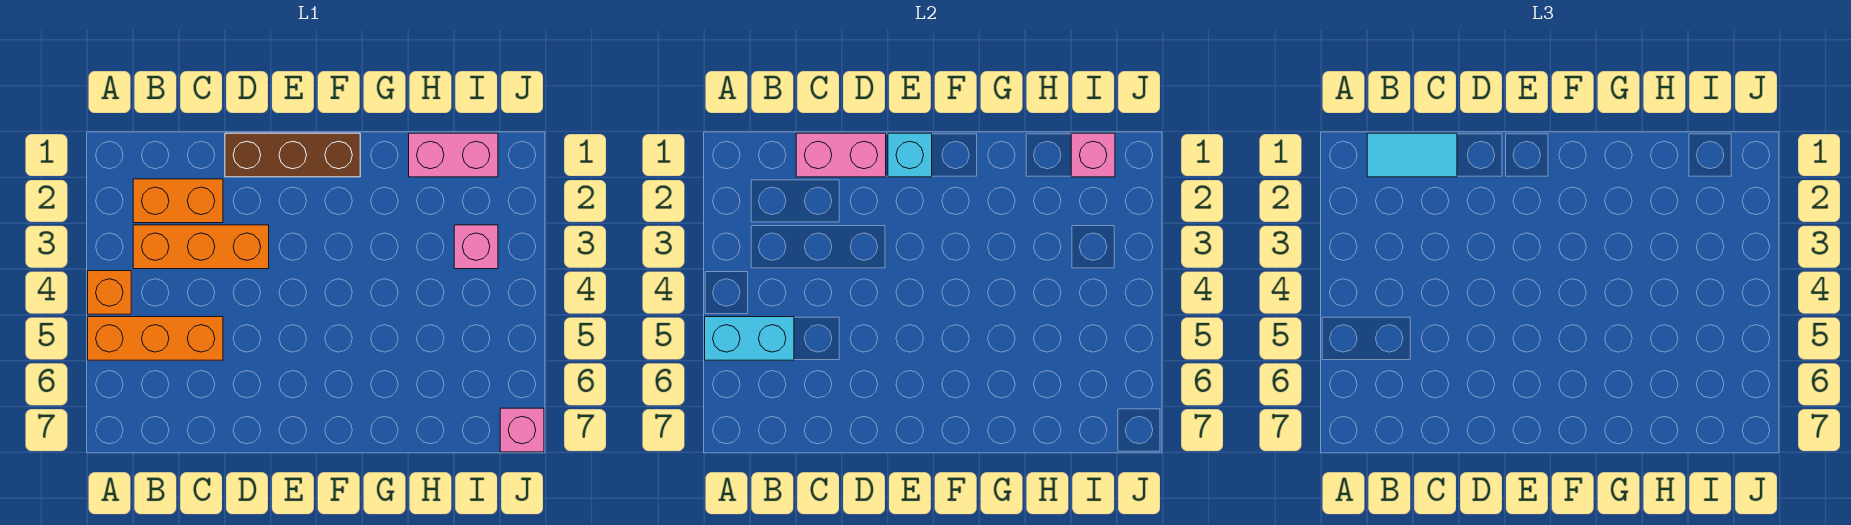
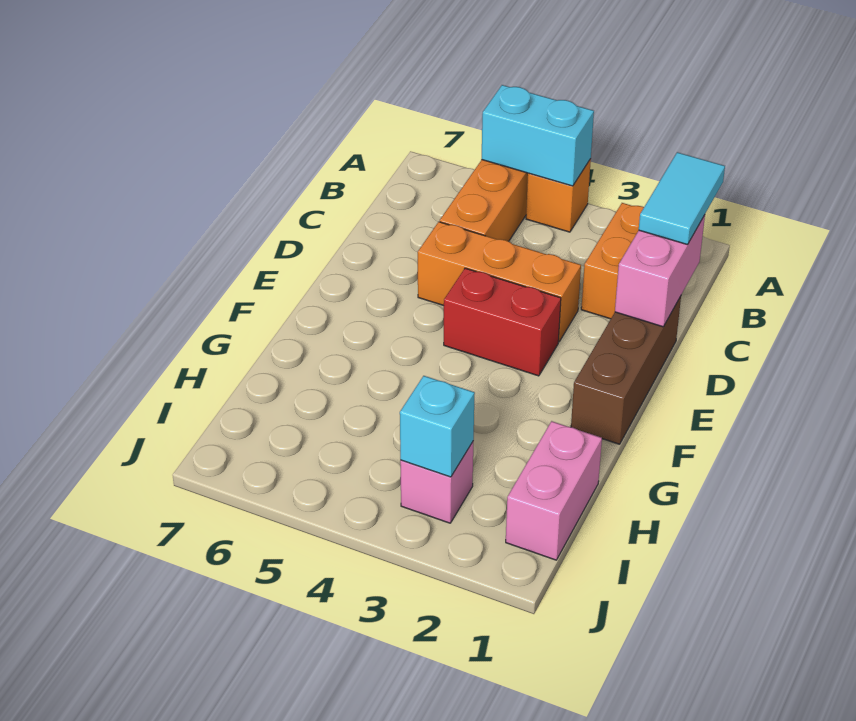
cyan brick A5:B5 level 2 -> cyan brick A4:A5 level 2
orange brick B3:D3 level 1 -> orange brick D3:D5 level 1
cyan brick E1 level 2 -> cyan brick I3 level 2
none -> red brick E3:E4 level 1
pink brick I1 level 2 -> none
pink brick J7 level 1 -> none

